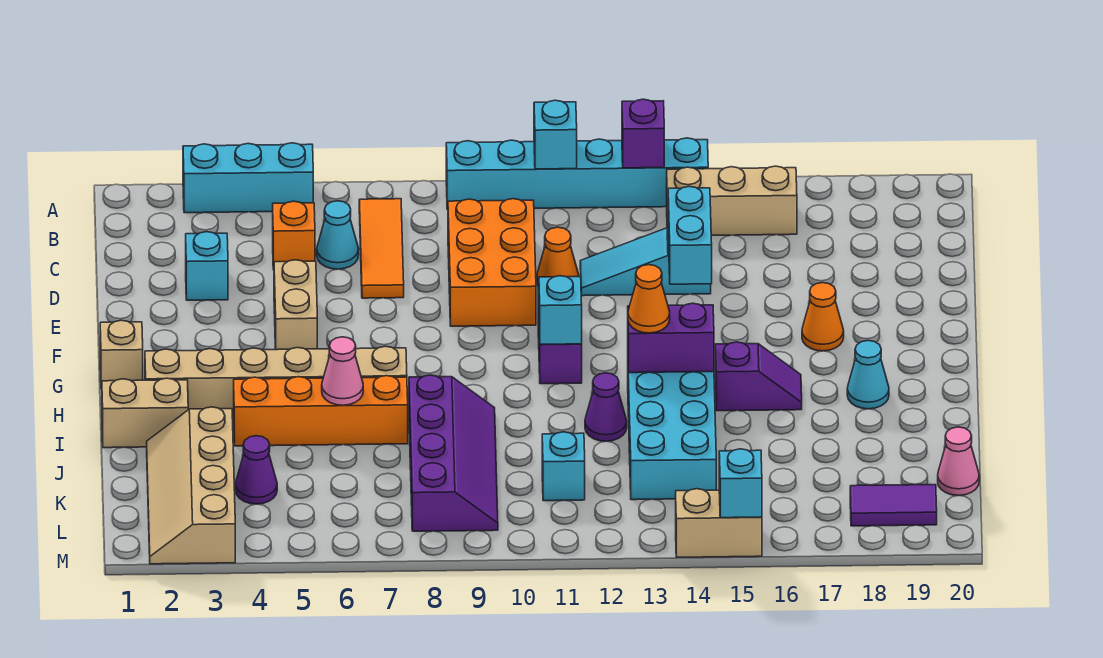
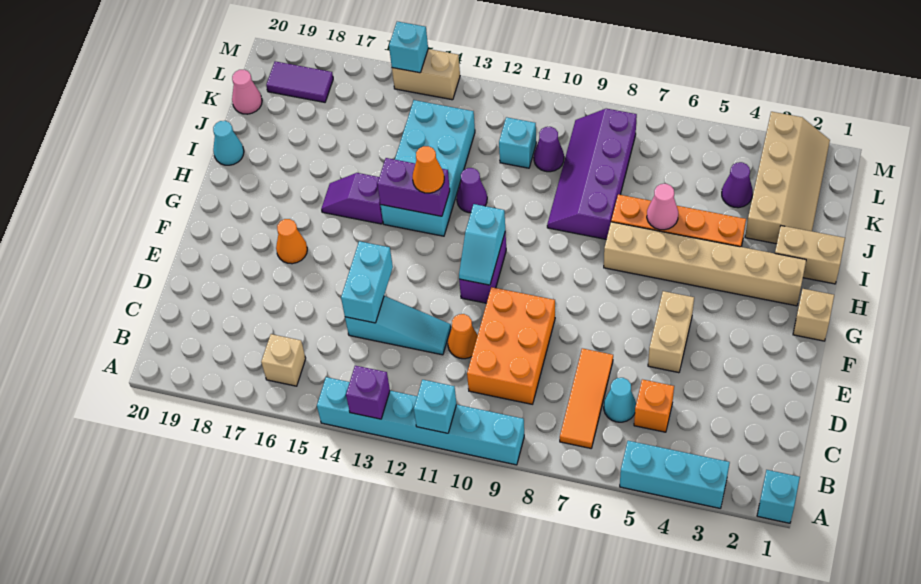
tan brick B14:B16 level 1 -> tan brick B16 level 1
cyan brick D3 level 1 -> cyan brick A1 level 1
cyan cone H18 level 1 -> cyan cone I20 level 1
none -> purple cone K10 level 1

